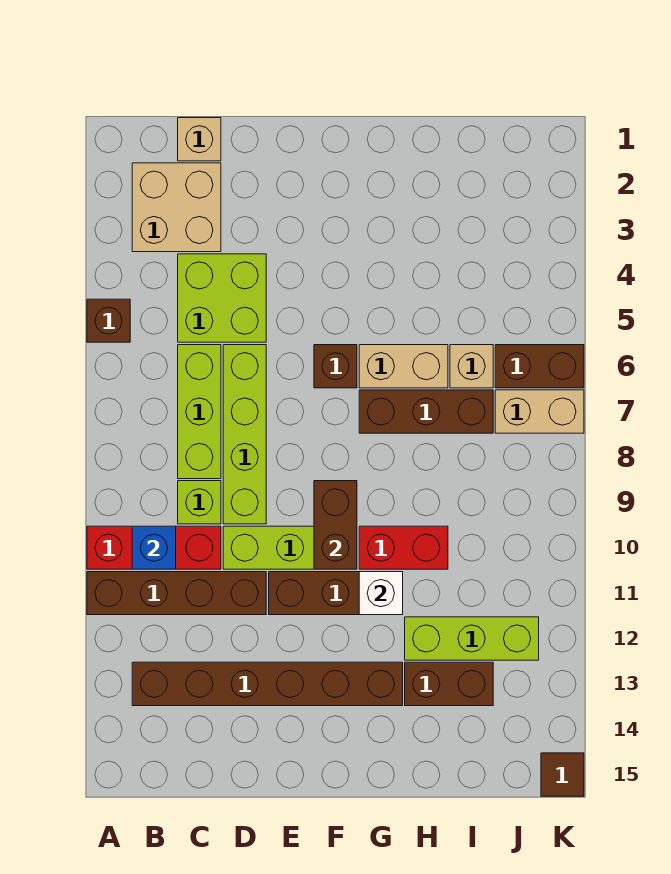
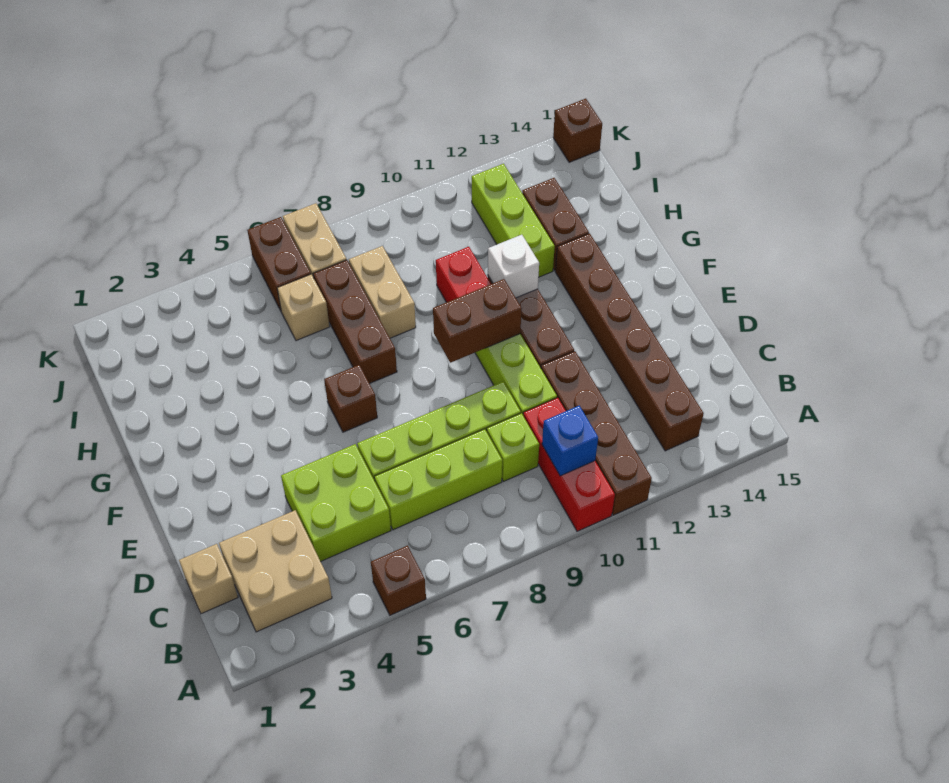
tan brick G6:H6 level 1 -> tan brick H8:I8 level 1
brown tile K15 level 1 -> brown brick K15 level 1

